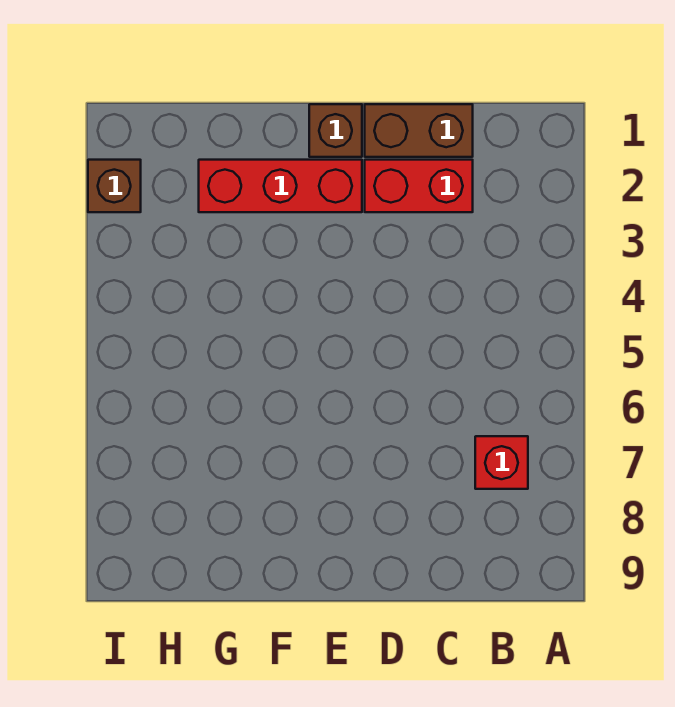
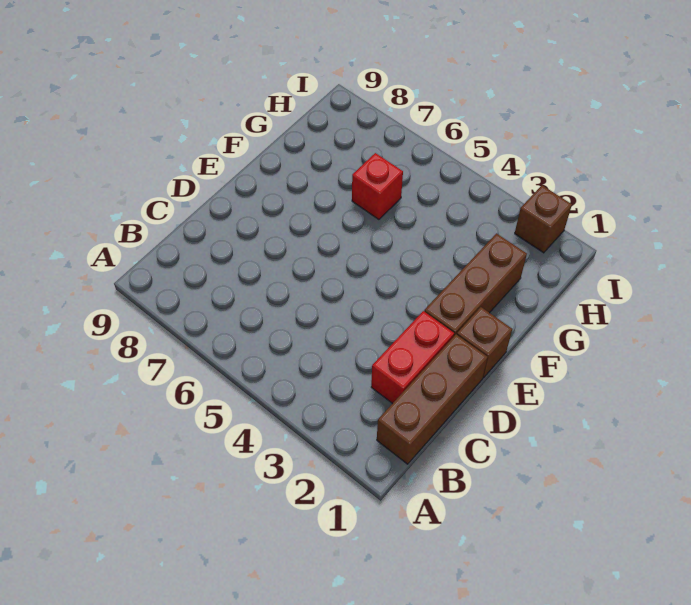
red brick B7 level 1 -> red brick G6 level 1
brown brick C1:D1 level 1 -> brown brick B1:D1 level 1
red brick E2:G2 level 1 -> brown brick E2:G2 level 1

